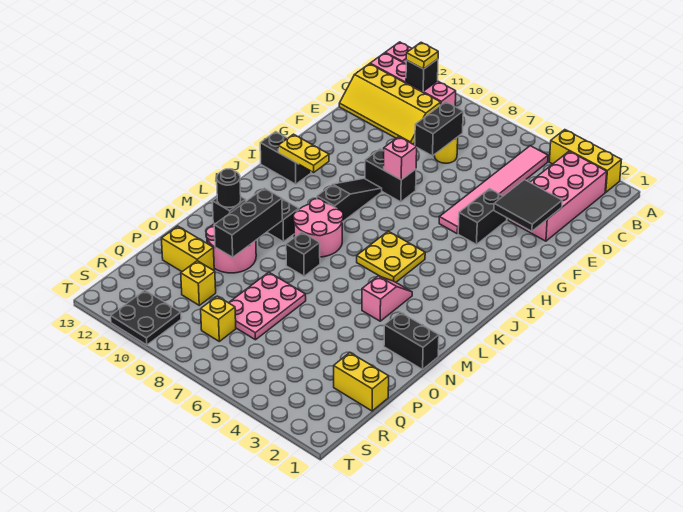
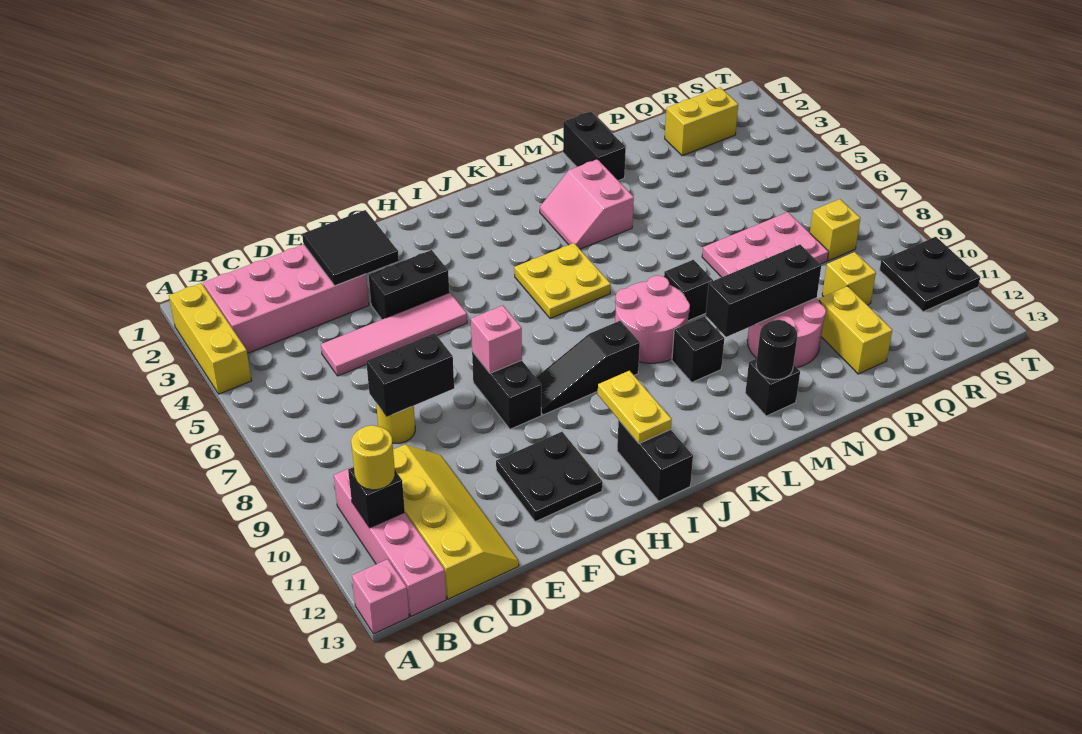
pink tile B5:G5 level 1 -> pink tile D5:G5 level 1
yellow plate B11 level 3 -> yellow round brick B11 level 3
none -> black plate F11:G12 level 1
pink slope L4:M4 level 1 top M -> pink slope L3:M4 level 1 top M
yellow brick Q1:Q2 level 1 -> yellow brick Q2:R2 level 1

